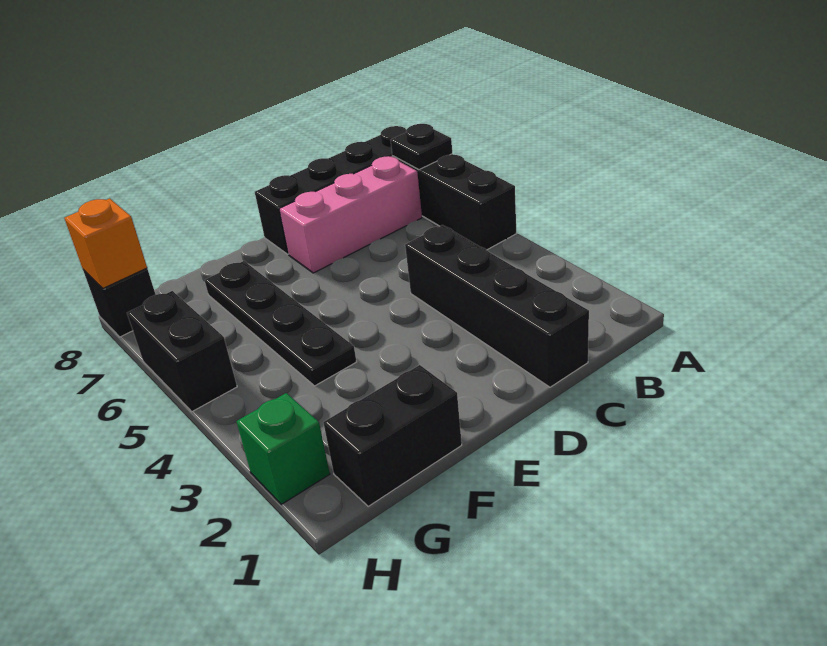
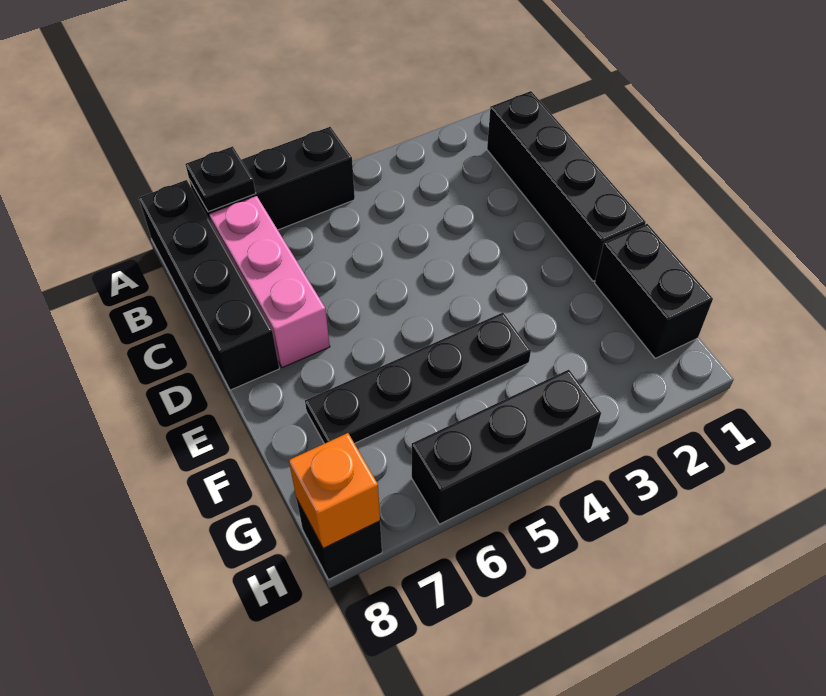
black brick C1:C4 level 1 -> black brick B1:E1 level 1
green brick H2 level 1 -> none
black brick H5:H6 level 1 -> black brick H4:H6 level 1

